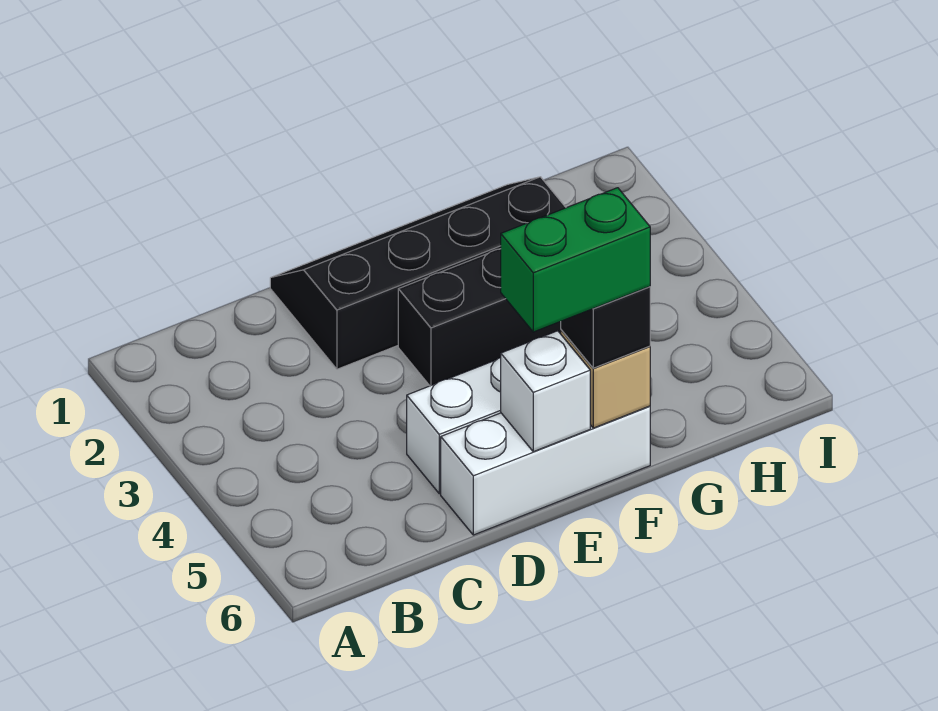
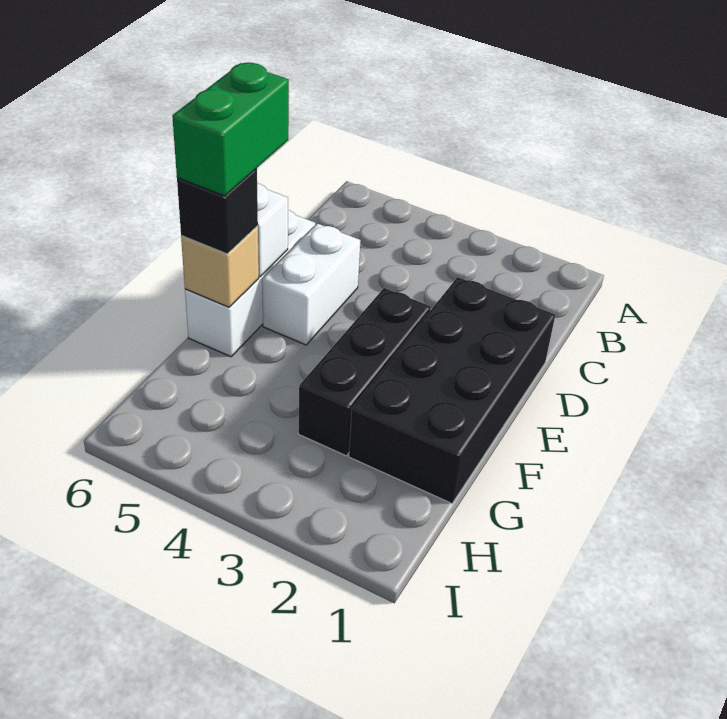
black slope D1:G2 level 1 top 2 -> black brick D1:G2 level 1

